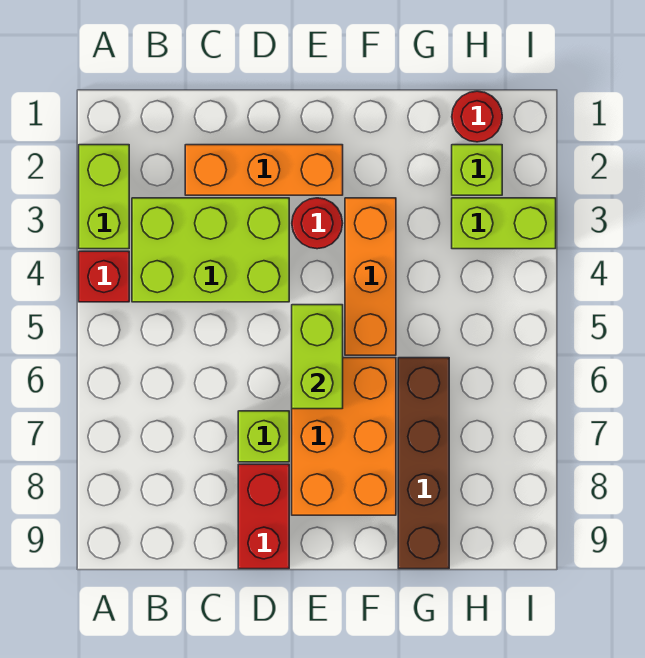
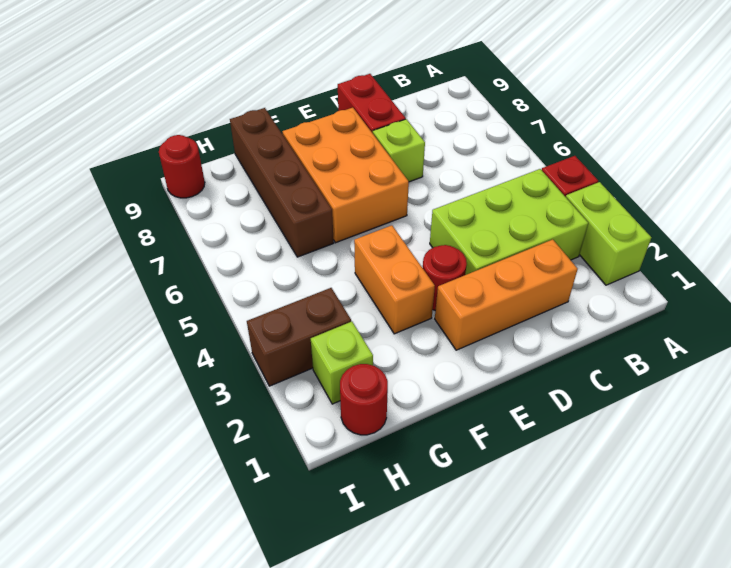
lime brick E5:E6 level 2 -> none
orange brick F3:F5 level 1 -> orange brick F3:F4 level 1
lime brick H3:I3 level 1 -> brown brick H3:I3 level 1
none -> red round brick I9 level 1

